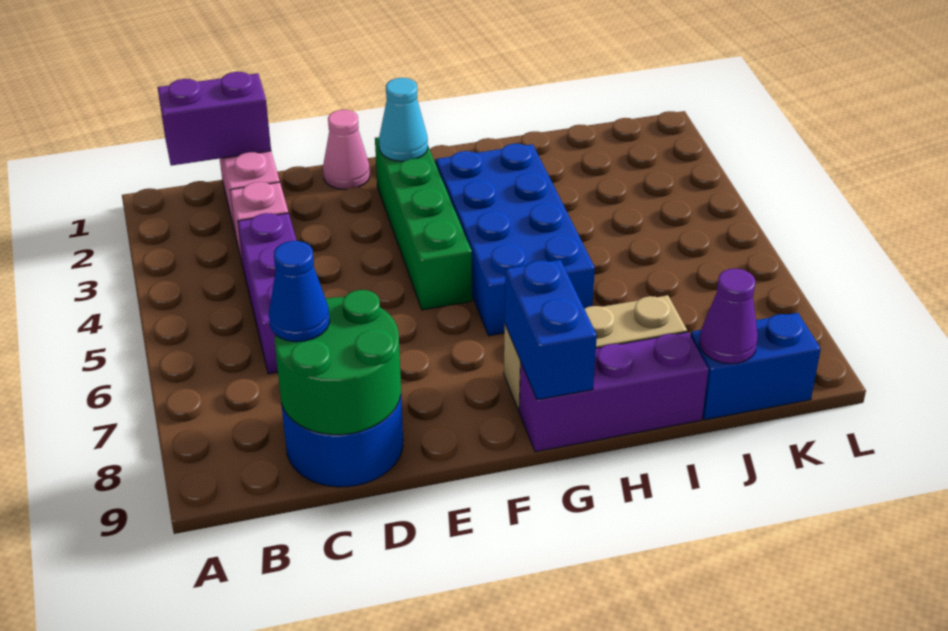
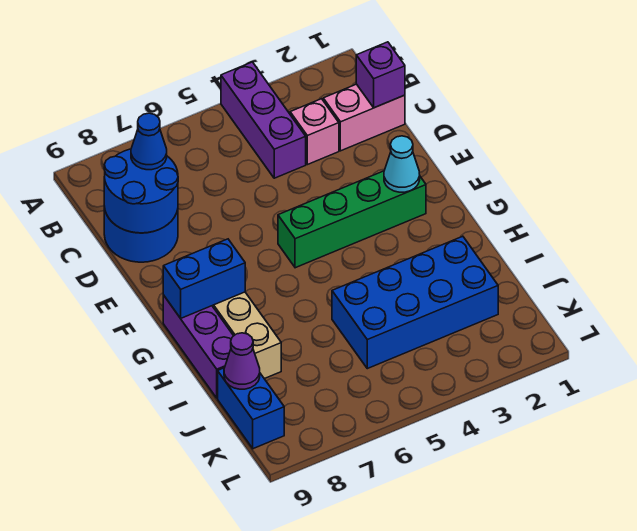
purple brick B1:C1 level 2 -> purple brick C1 level 2
purple brick C4:C6 level 1 -> purple brick A4:C4 level 1
green round brick C8:D9 level 2 -> blue round brick C8:D9 level 2
pink cone E1 level 1 -> none
blue brick G3:H6 level 1 -> blue brick I2:J5 level 1

